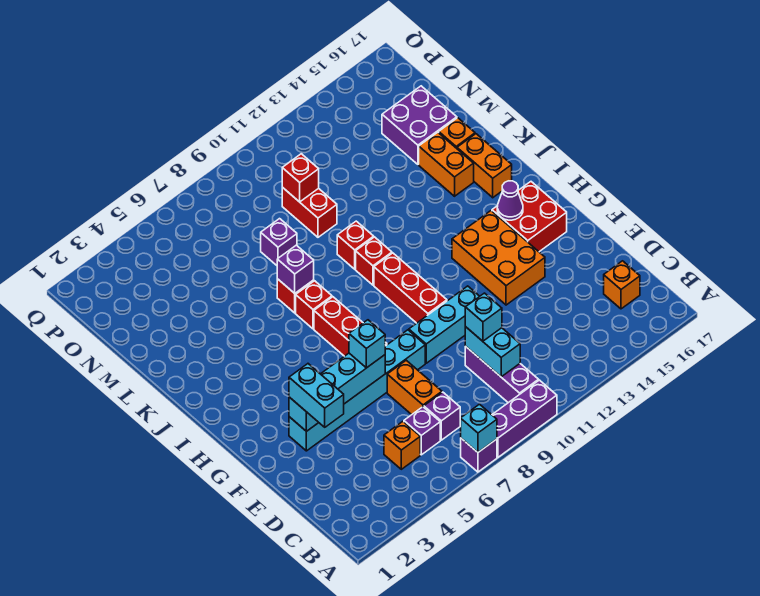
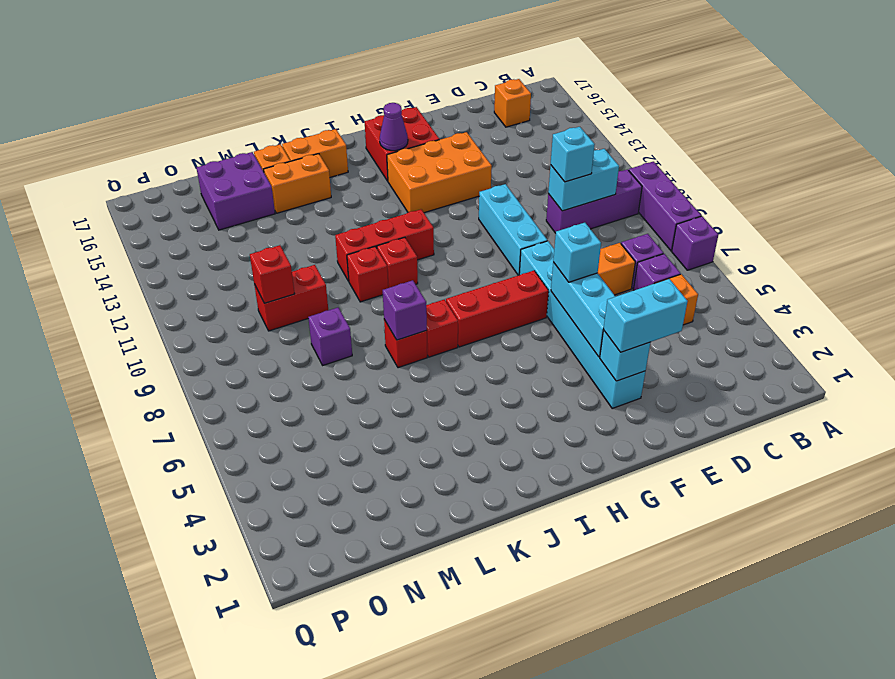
cyan brick A7 level 2 -> none
red brick G10:I10 level 1 -> red brick I11:K11 level 1

